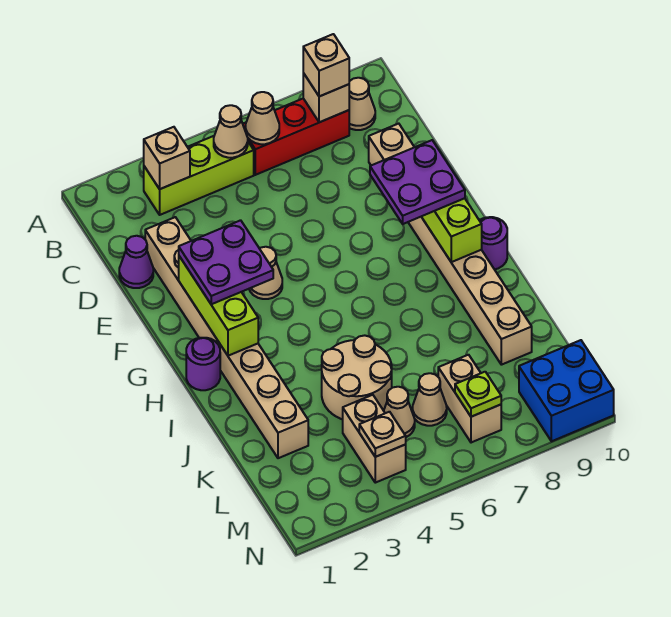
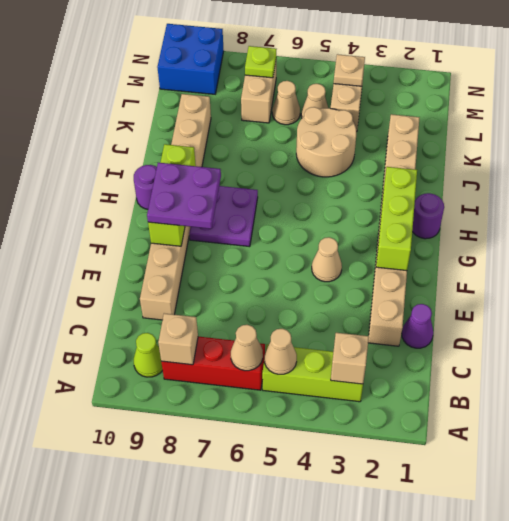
tan brick B8 level 3 -> none
tan cone B9 level 1 -> lime cone B9 level 1
purple plate F2:G3 level 3 -> purple plate G7:H8 level 1

